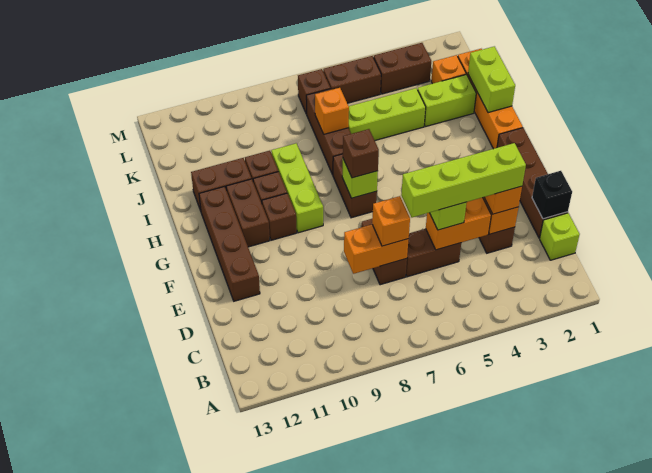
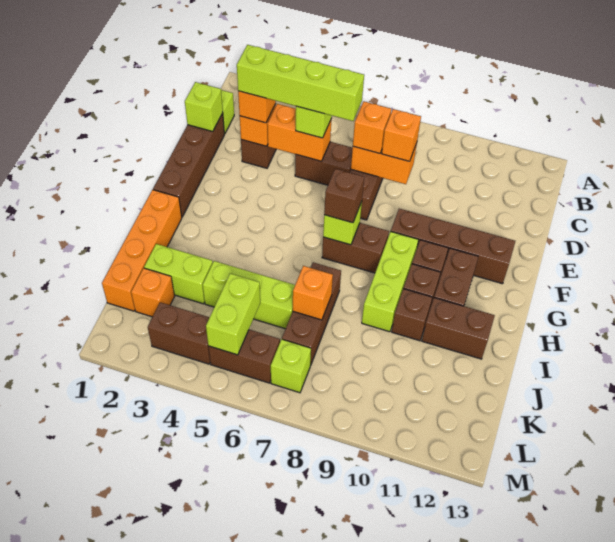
black brick D1 level 2 -> lime brick D1 level 2
none -> orange brick D8 level 3
brown brick E12:H12 level 1 -> brown brick F9:F12 level 1
brown brick G7:H7 level 1 -> brown brick G7:G8 level 1
lime brick I1:J1 level 2 -> lime brick K5:L5 level 2
brown brick L7 level 1 -> lime brick L7 level 1

